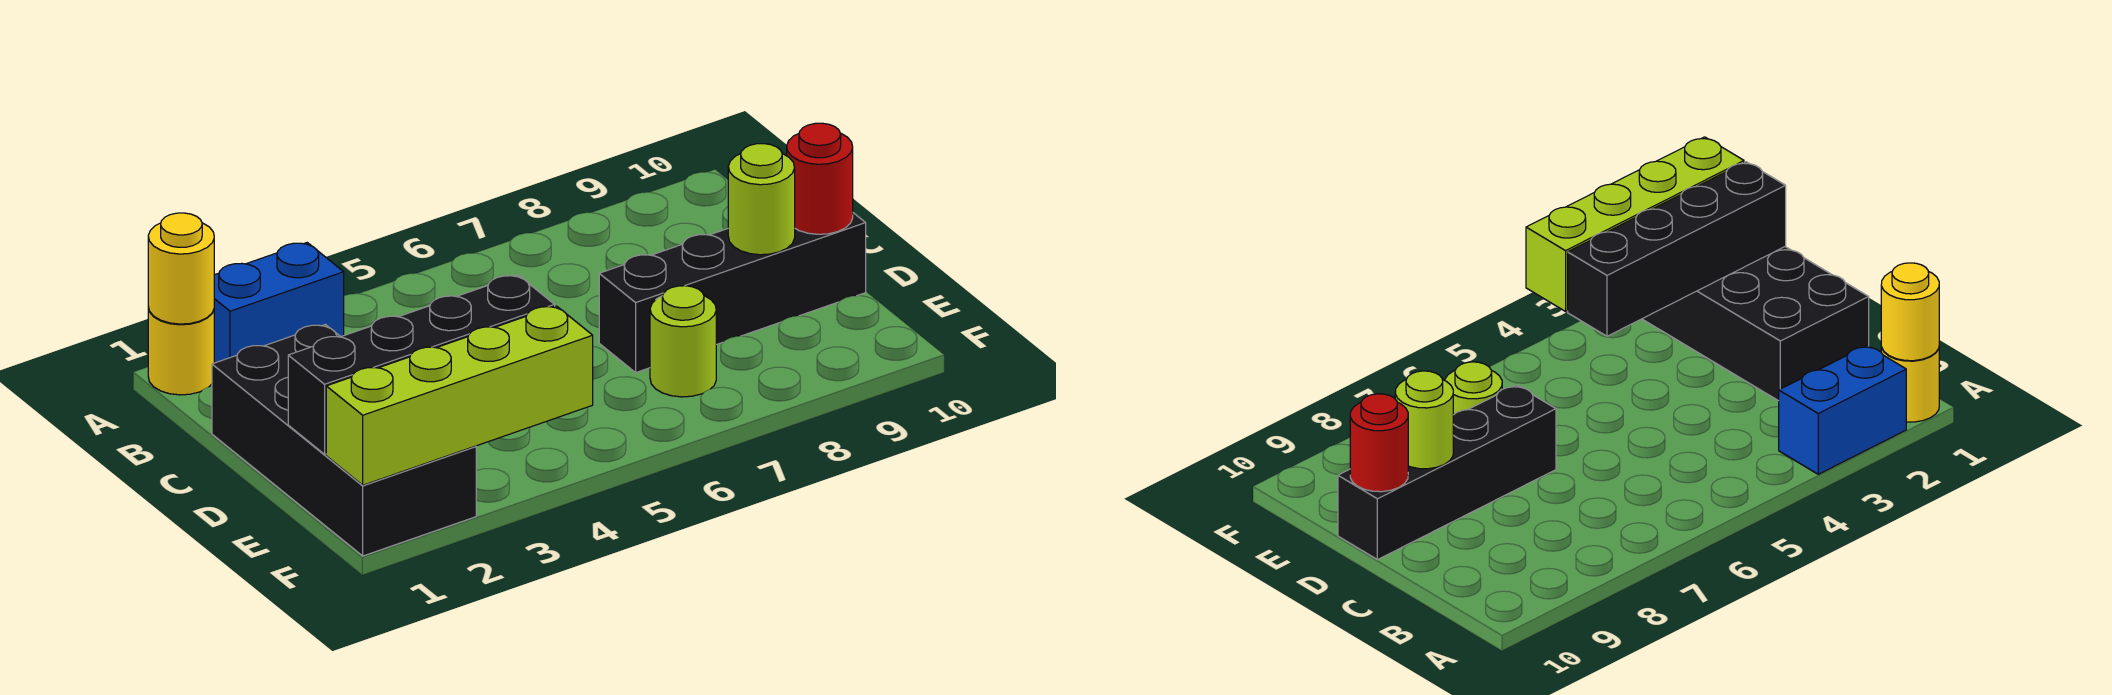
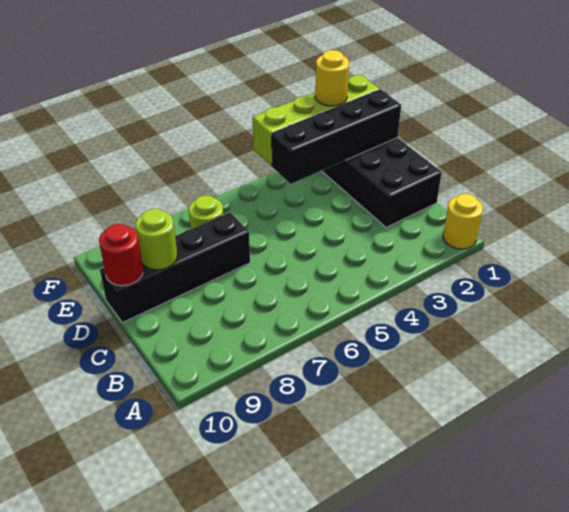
yellow round brick A1 level 2 -> yellow round brick F2 level 3
blue brick A2:A3 level 1 -> none

